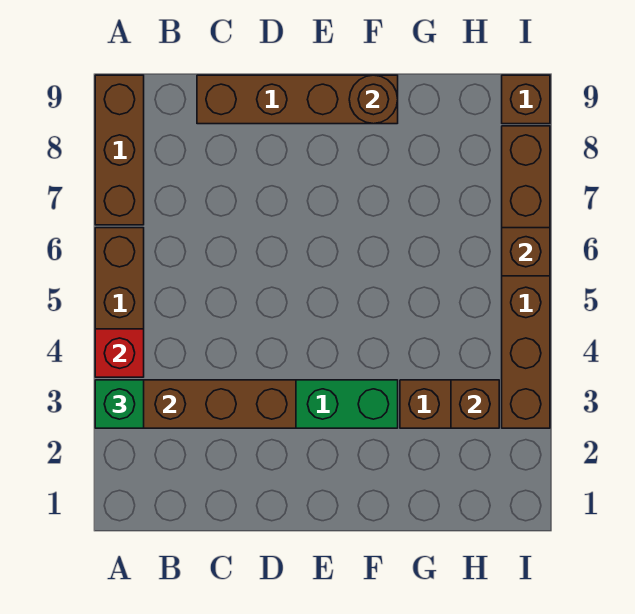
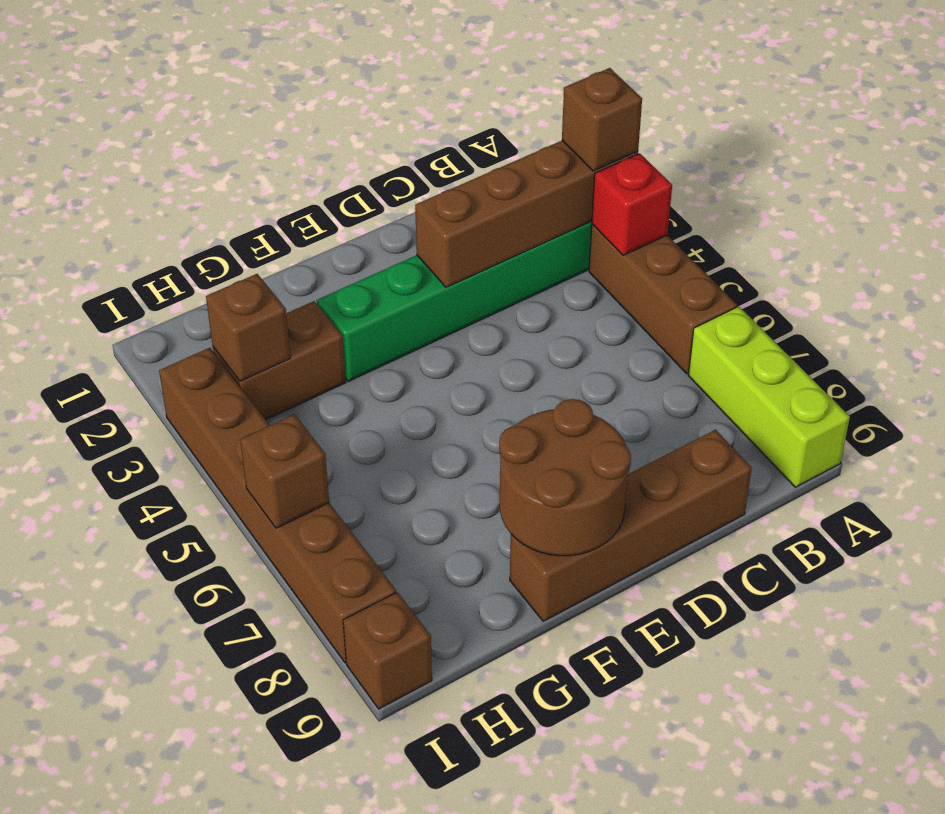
green brick A3 level 3 -> brown brick A3 level 3
brown brick A7:A9 level 1 -> lime brick A7:A9 level 1
brown round brick F9 level 2 -> brown round brick E8:F9 level 2

